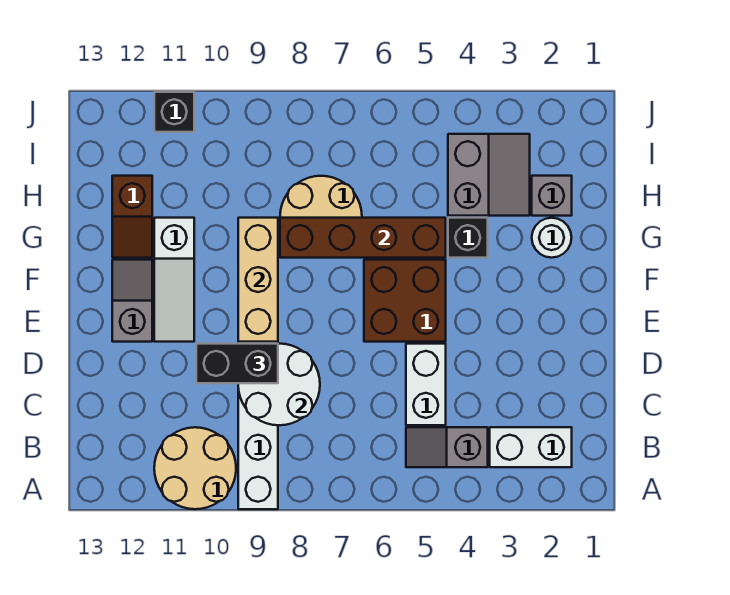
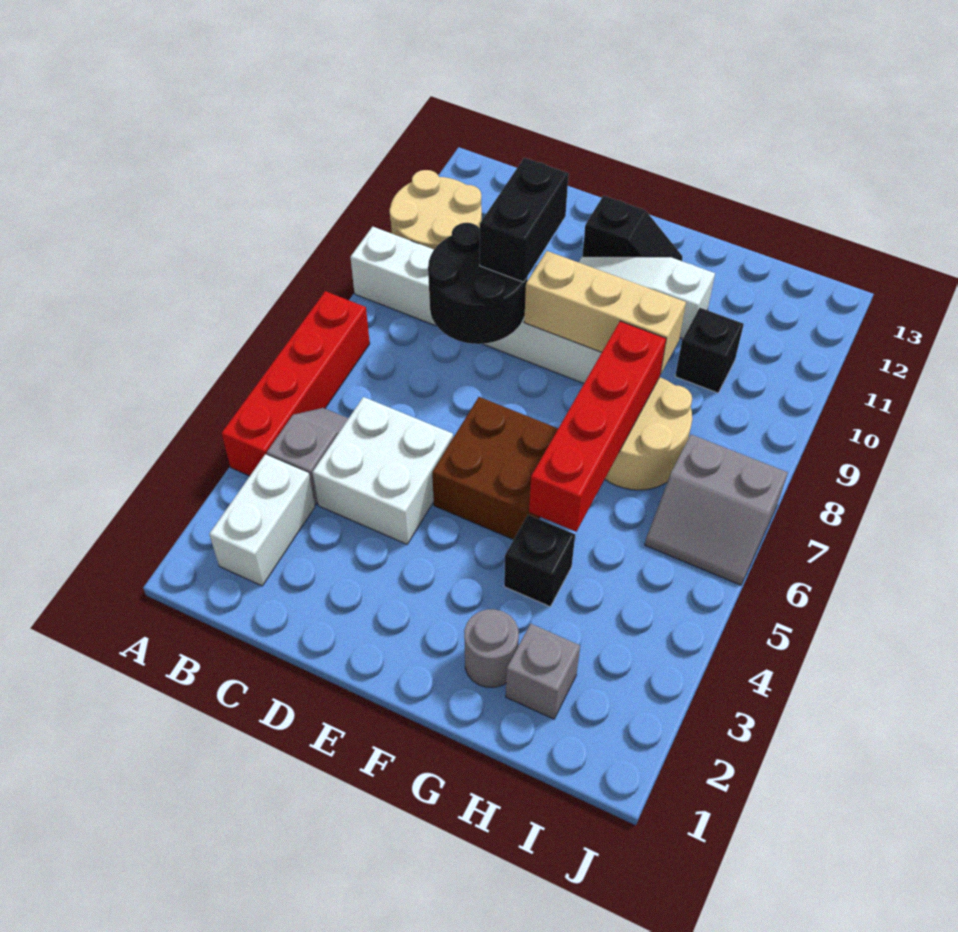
none -> red brick A4:A7 level 1
white brick C5:D5 level 1 -> white brick C4:D5 level 1
white round brick C8:D9 level 2 -> black round brick C8:D9 level 2
grey slope E12:F12 level 1 top E -> black slope E12:F12 level 1 top E
white round brick G2 level 1 -> grey round brick G2 level 1
brown brick G5:G8 level 2 -> red brick G5:G8 level 2
brown slope G12:H12 level 1 top H -> none
grey slope H3:I4 level 1 top 4 -> grey slope I6:J7 level 1 top 7
black brick J11 level 1 -> black brick H10 level 1

